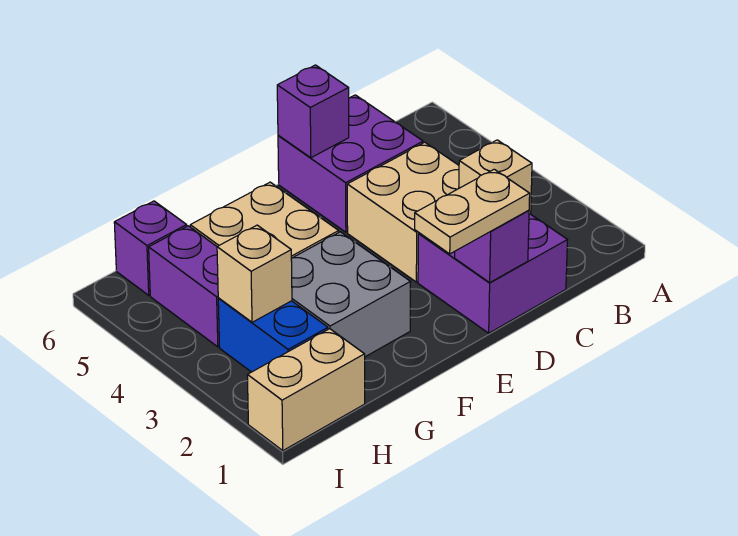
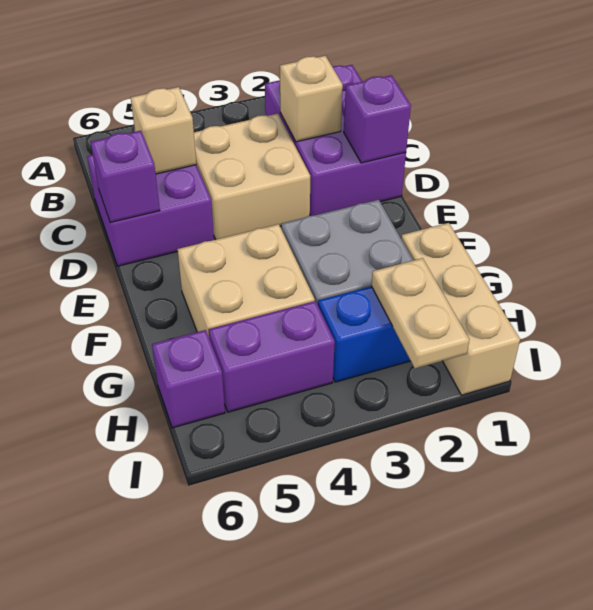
purple brick C1:D2 level 1 -> purple brick B1:D2 level 1
tan plate D1:E1 level 3 -> tan plate H2:I2 level 2
tan brick H1:I1 level 1 -> tan brick G1:I1 level 1
tan brick H3 level 2 -> tan brick C5 level 2

